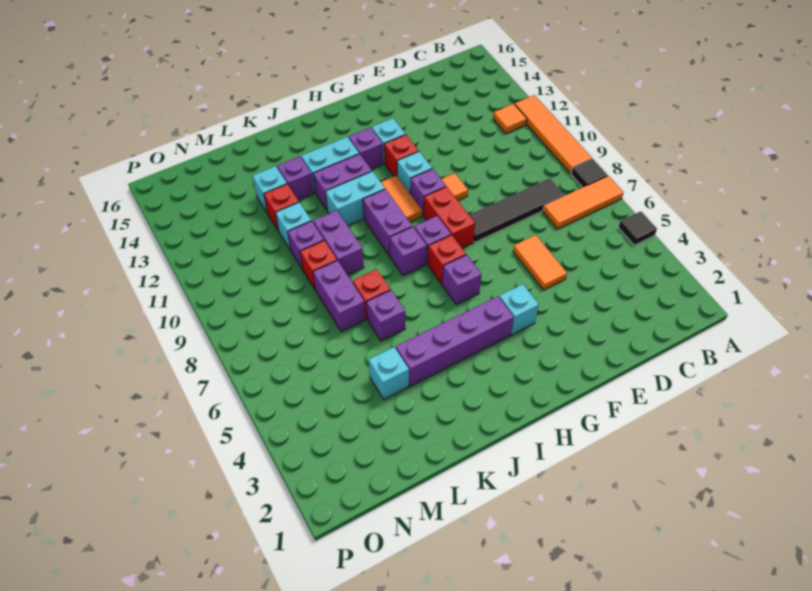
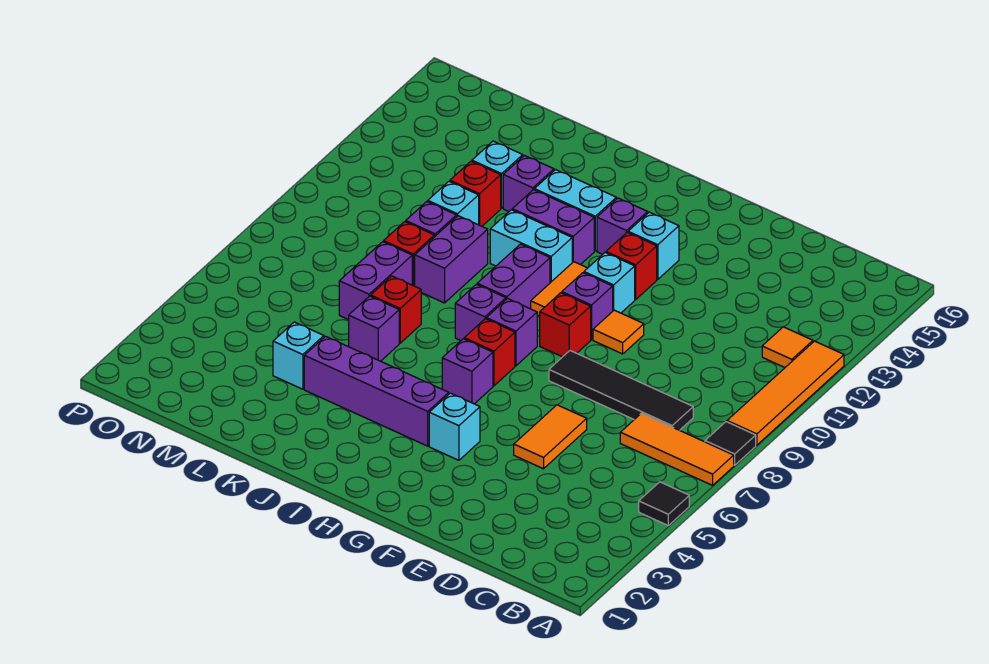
red brick G8:G9 level 1 -> red brick G9 level 1

